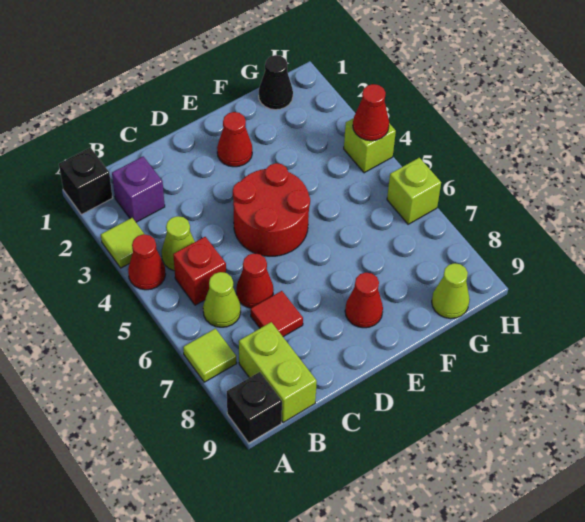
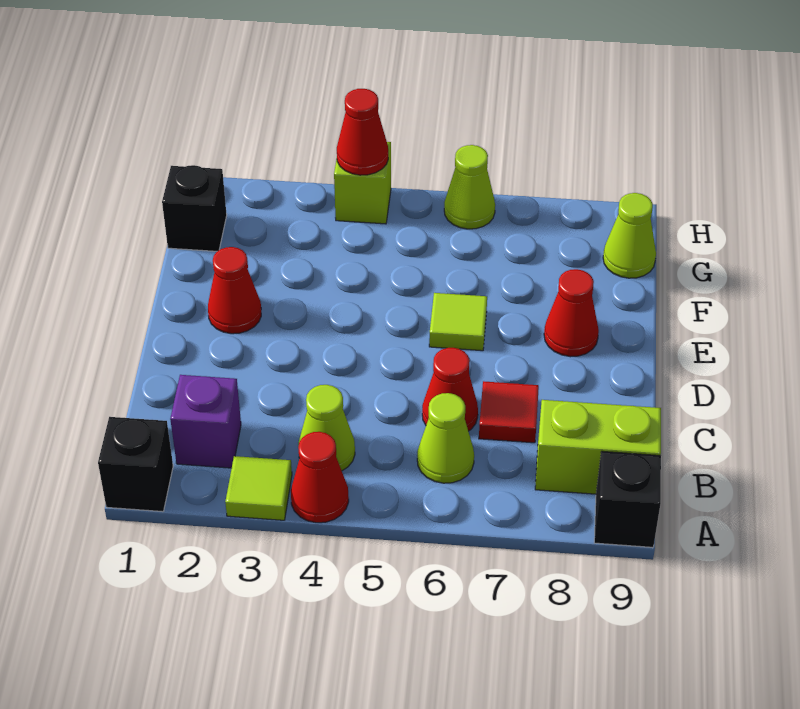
lime tile A7 level 1 -> lime tile E6 level 1
red brick B5 level 1 -> none
red round brick D4:E5 level 1 -> none
black cone G1 level 1 -> black brick G1 level 1
lime brick H6 level 1 -> lime cone H6 level 1

